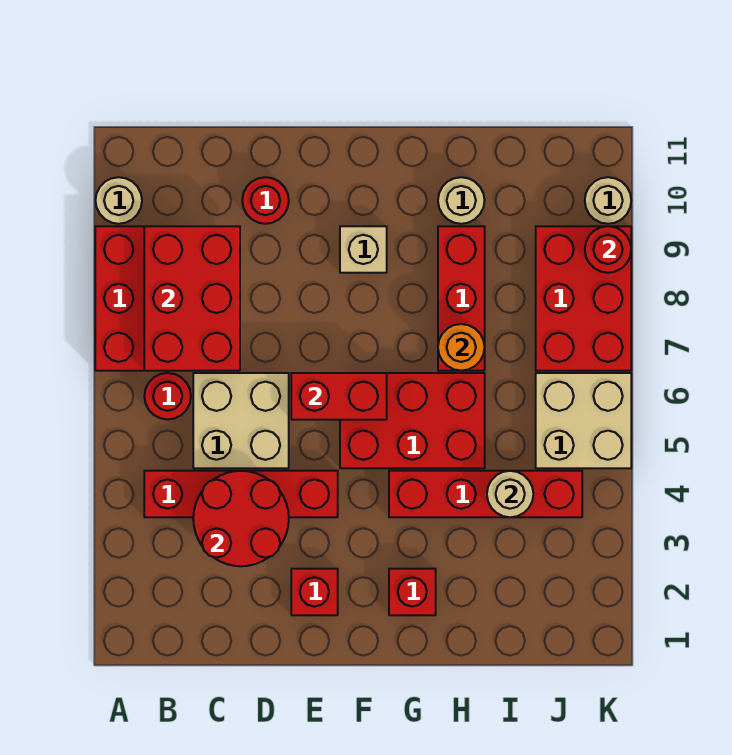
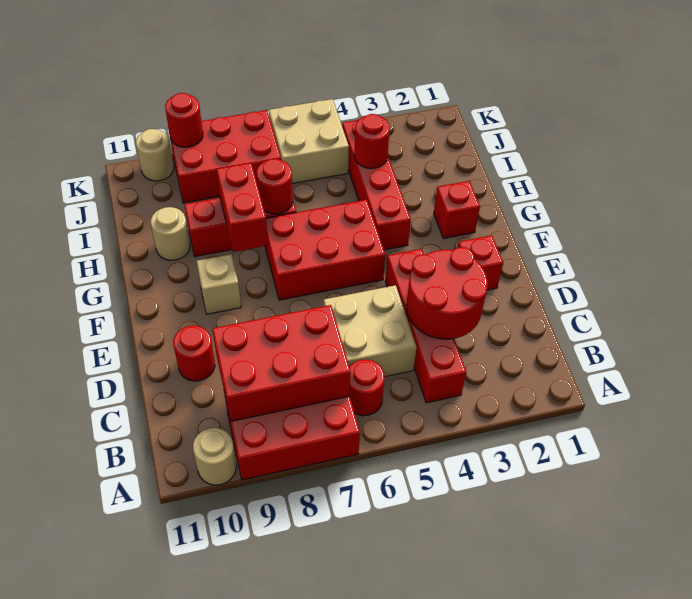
red brick E6:F6 level 2 -> red brick G8:H8 level 2
red brick F5:H6 level 1 -> red brick F5:G7 level 1
orange round brick H7 level 2 -> red round brick H7 level 2
tan round brick I4 level 2 -> red round brick I4 level 2

